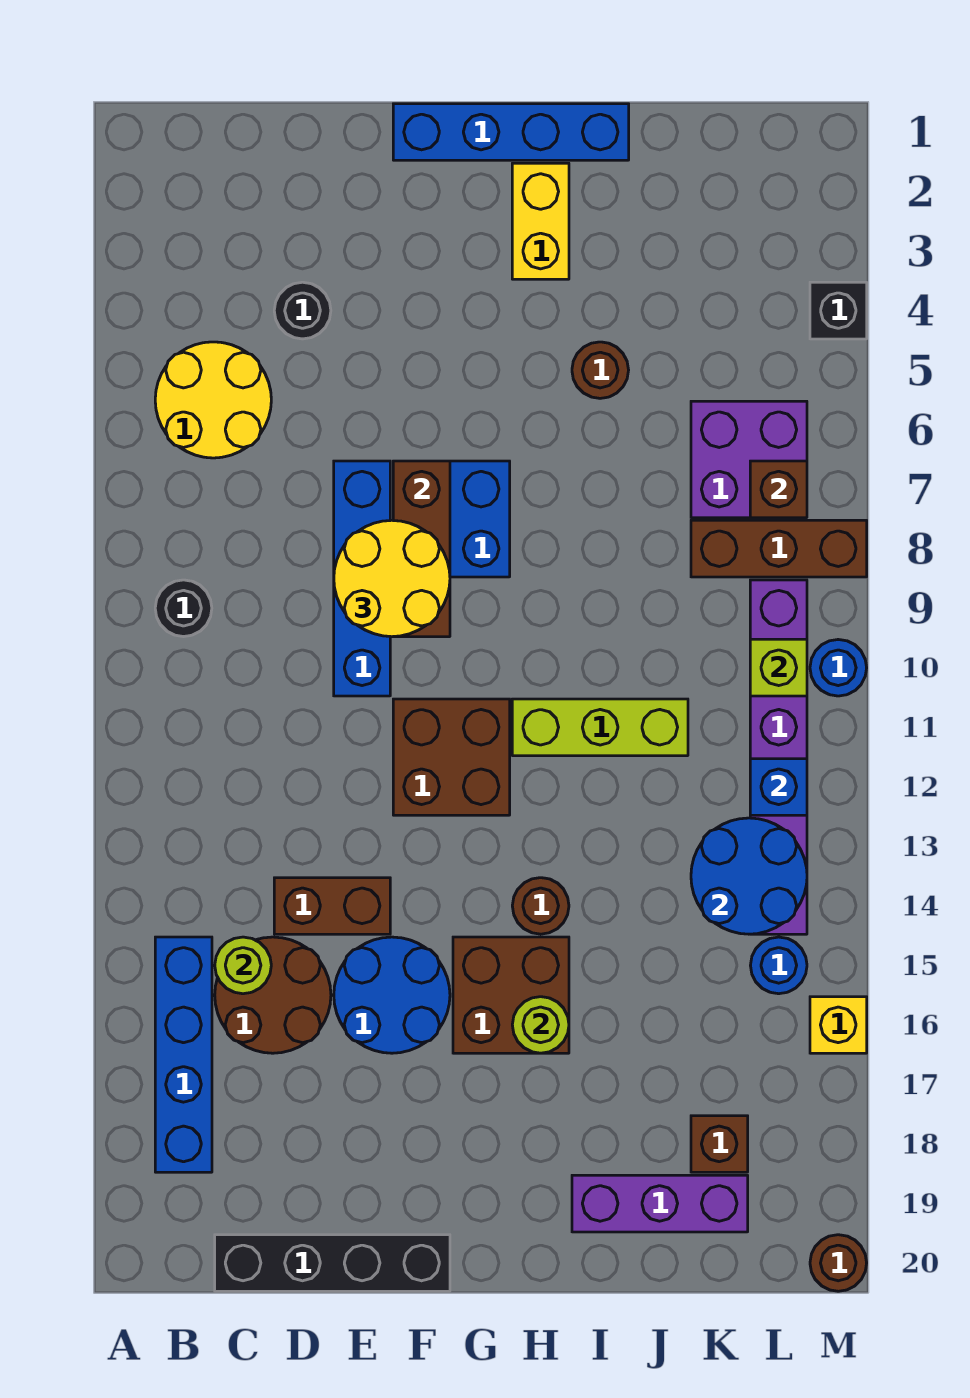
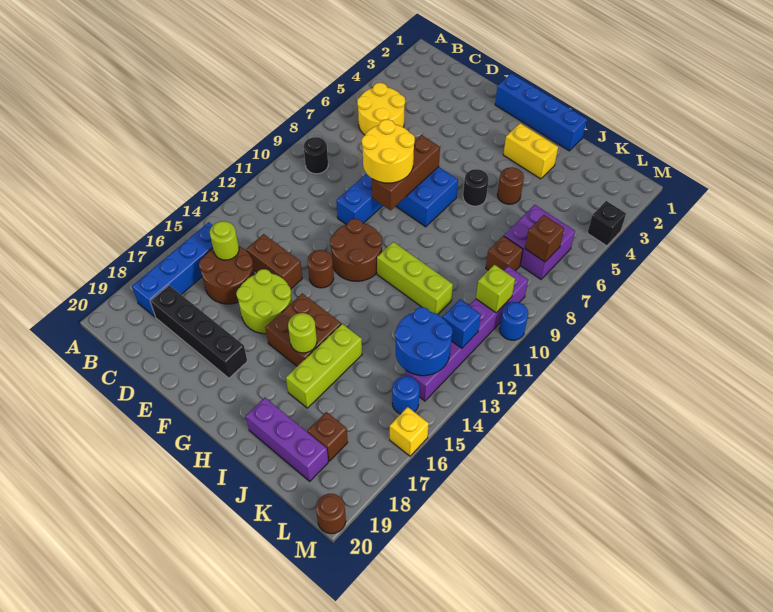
black brick C20:F20 level 1 -> black brick C18:F18 level 1
black round brick D4 level 1 -> black round brick H6 level 1
blue round brick E15:F16 level 1 -> lime round brick E15:F16 level 1
brown brick F11:G12 level 1 -> brown round brick F11:G12 level 1
yellow brick H2:H3 level 1 -> yellow brick H3:I3 level 1
brown round brick H14 level 1 -> brown round brick F13 level 1
none -> lime brick I15:I17 level 1
brown brick K8:M8 level 1 -> brown brick K8 level 1

